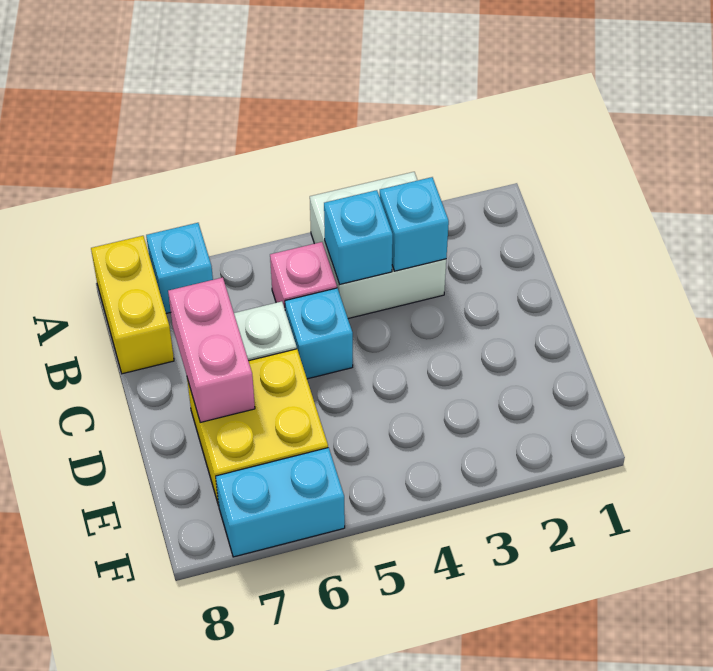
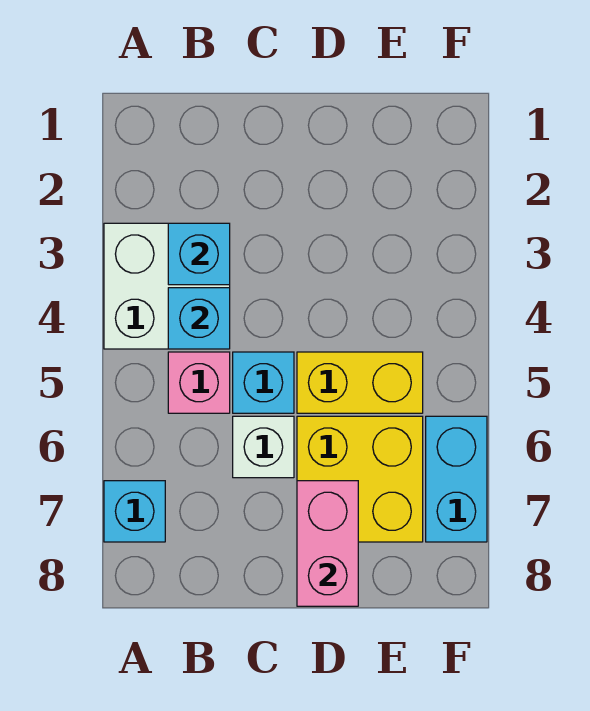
yellow brick A8:B8 level 1 -> yellow brick D5:E5 level 1
pink brick C7:D7 level 2 -> pink brick D7:D8 level 2

